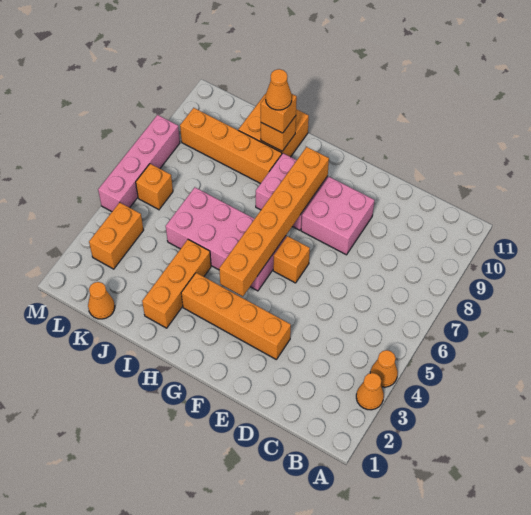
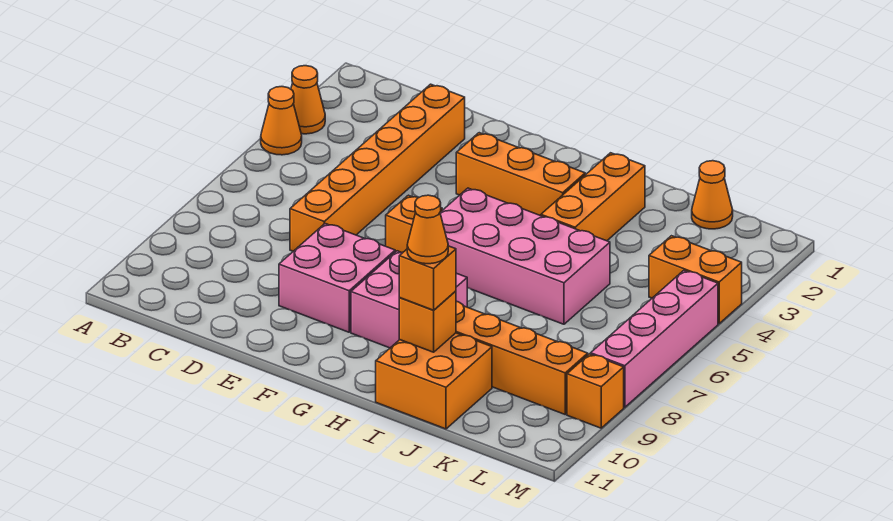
orange brick E3:H3 level 1 -> orange brick F3:H3 level 1
orange brick G4:G9 level 2 -> orange brick D2:D7 level 1
orange brick L3:L4 level 1 -> orange brick L4:M4 level 1
orange brick L6 level 1 -> orange brick M9 level 1

